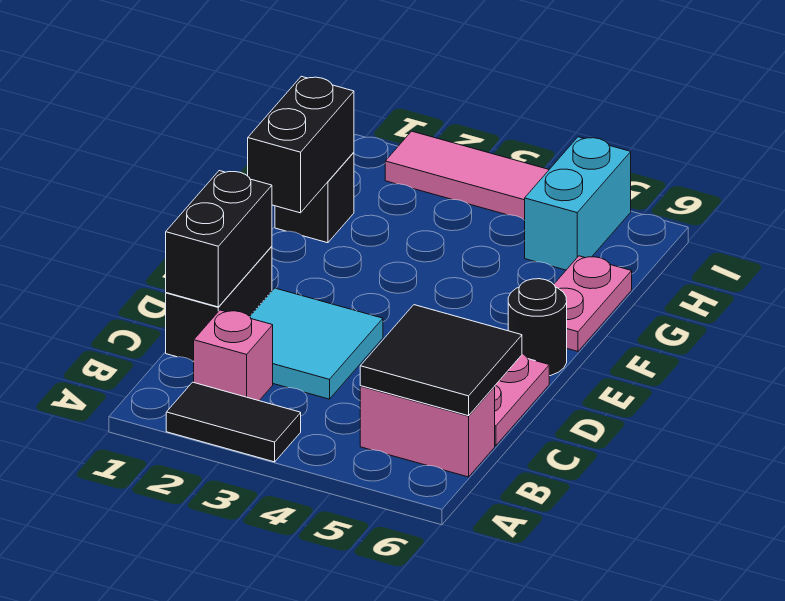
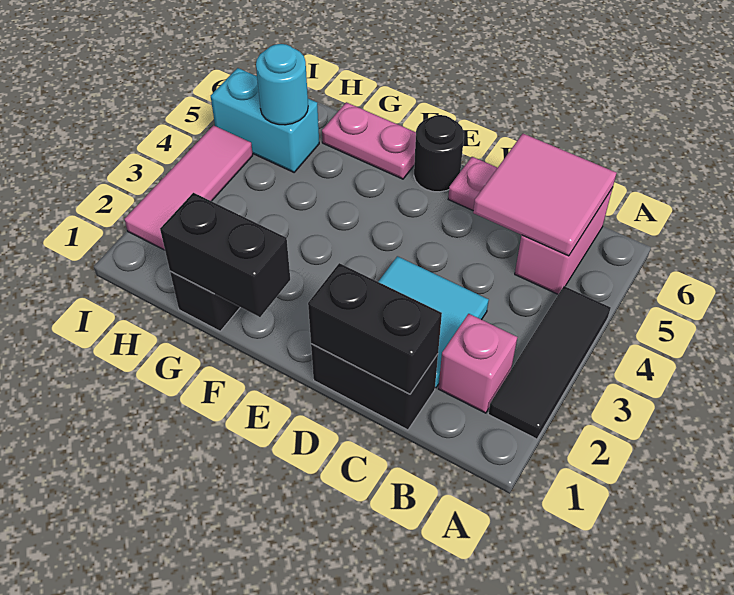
black tile A2:A3 level 1 -> black tile A2:A4 level 1
black tile B5:C6 level 2 -> pink tile B5:C6 level 2
none -> cyan round brick H5 level 2

